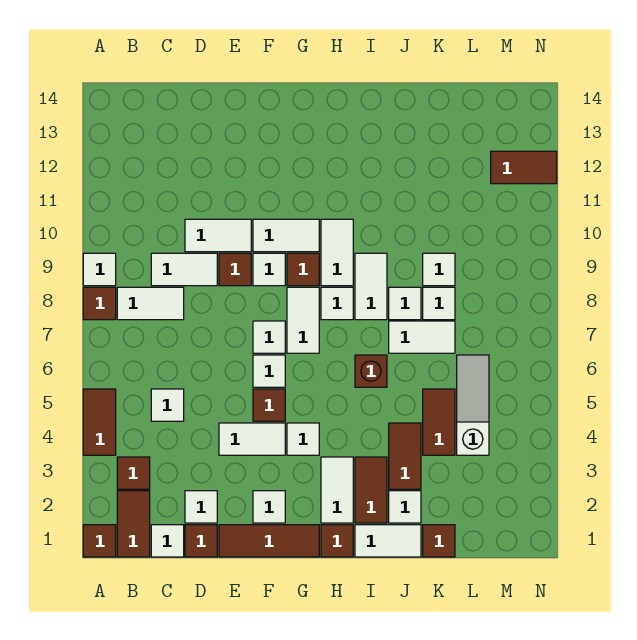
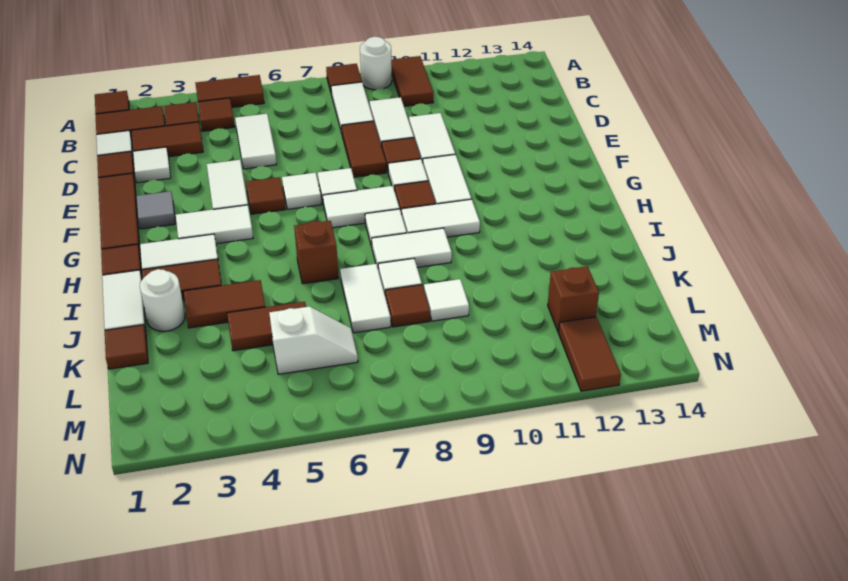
white tile A9 level 1 -> white round brick A9 level 1
none -> brown tile A10:B10 level 1
none -> brown tile B4 level 1
none -> brown tile C2:C3 level 1
white tile C5 level 1 -> white tile C5:D5 level 1
none -> brown tile D8:E8 level 1
white tile F2 level 1 -> grey tile F2 level 1
white tile G4 level 1 -> white tile G3:G4 level 1
white tile J2 level 1 -> white round brick J2 level 1
white tile K8 level 1 -> brown tile K8 level 1
white slope L4:L6 level 1 top 4 -> white slope L5:L6 level 1 top 5
none -> brown brick L12 level 1

